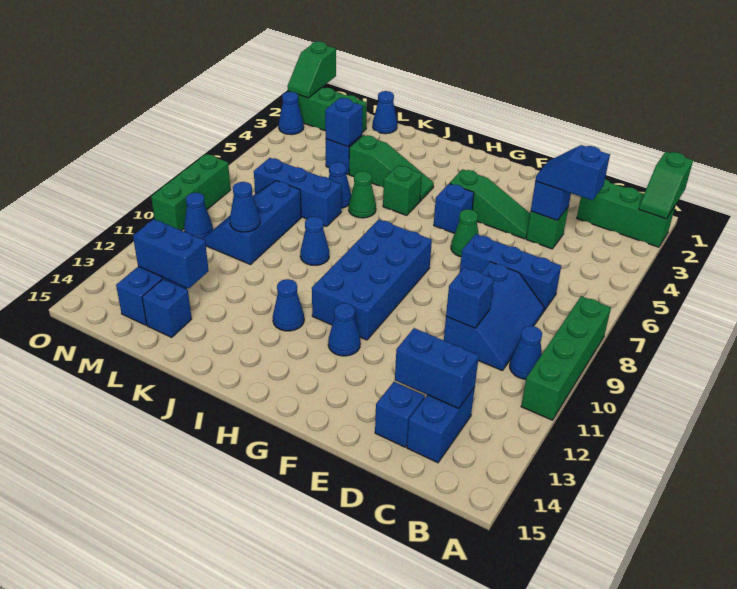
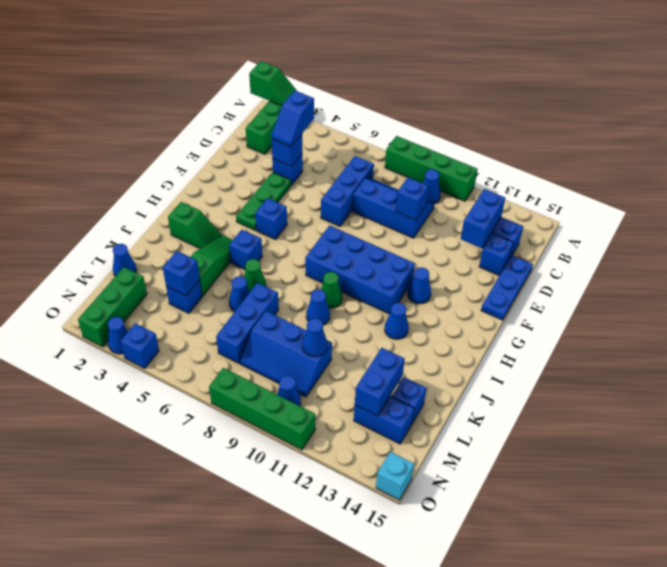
green brick D4 level 1 -> blue brick D4 level 1
none -> blue plate D15:F15 level 1
green slope E4:G4 level 1 top G -> green plate E4:G4 level 1
green cone F6 level 1 -> green cone I9 level 1
green brick I5 level 1 -> blue brick I5 level 1
green slope O1:O2 level 2 top 1 -> green slope I2:I3 level 1 top 2
none -> blue brick O4 level 1
green brick O8:O10 level 1 -> green brick O8:O11 level 1
none -> cyan brick O15 level 1

